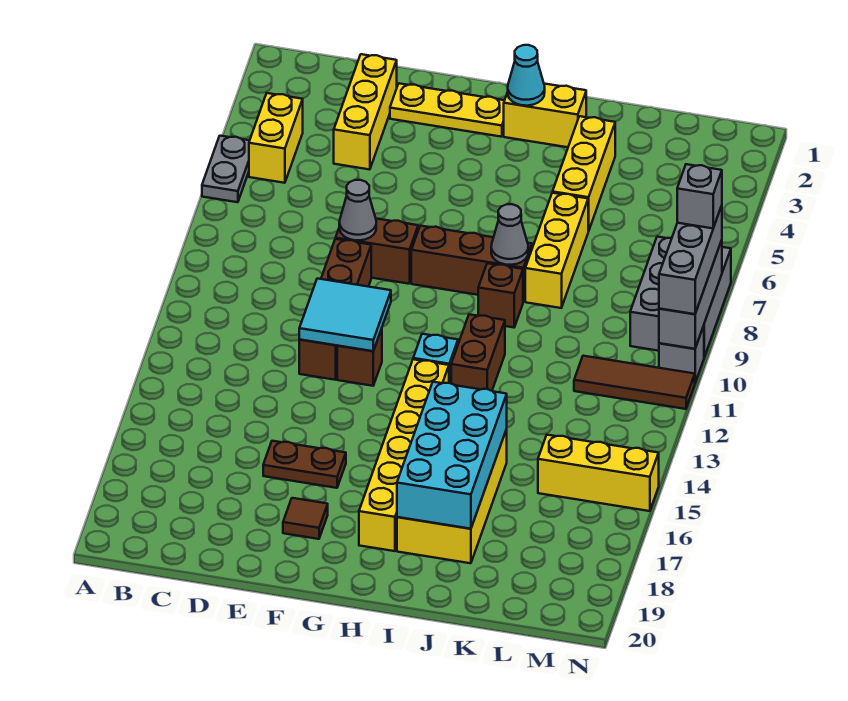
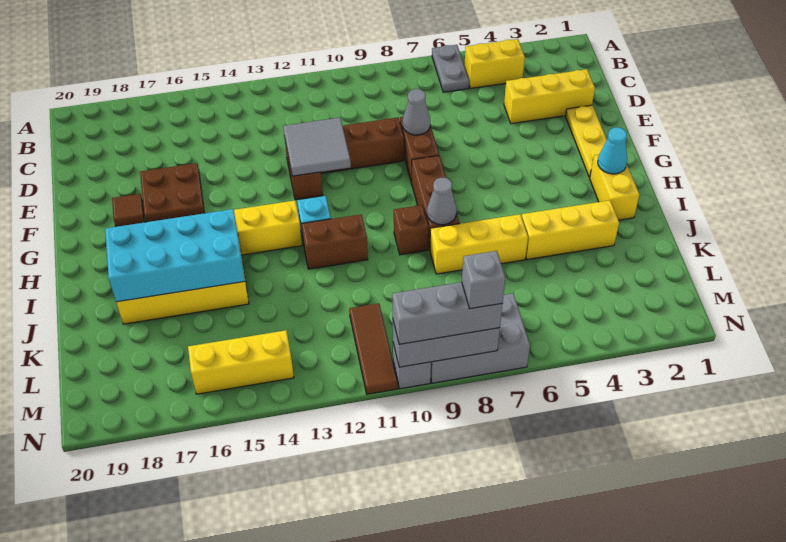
grey plate A5:A6 level 1 -> grey plate A6:B6 level 1
cyan tile E11:F12 level 2 -> grey tile E11:F12 level 2
brown plate E16:F16 level 1 -> brown plate E16:F17 level 1
yellow brick L15:N15 level 1 -> yellow brick M14:M16 level 1

